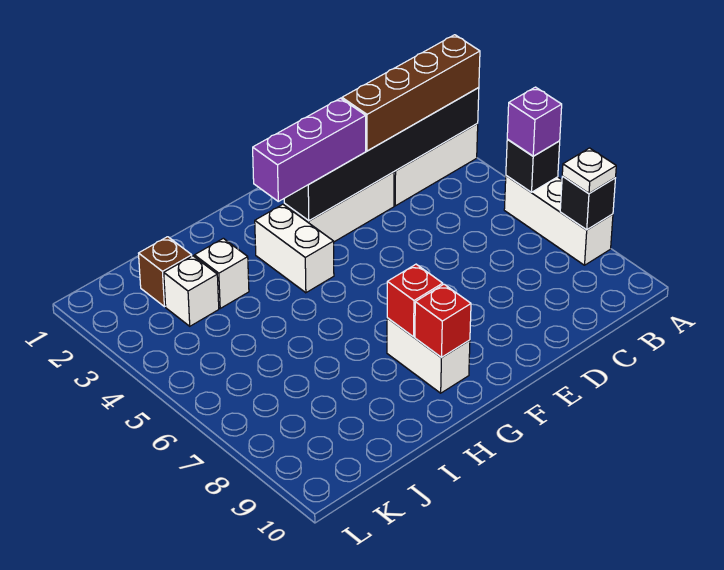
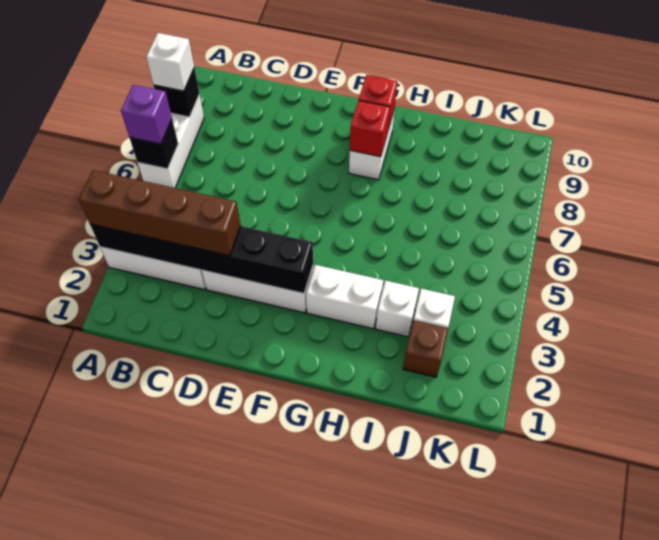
white plate A8 level 3 -> white brick A8 level 3
purple brick E3:G3 level 3 -> none
white brick G3:G4 level 1 -> white brick G3:H3 level 1

